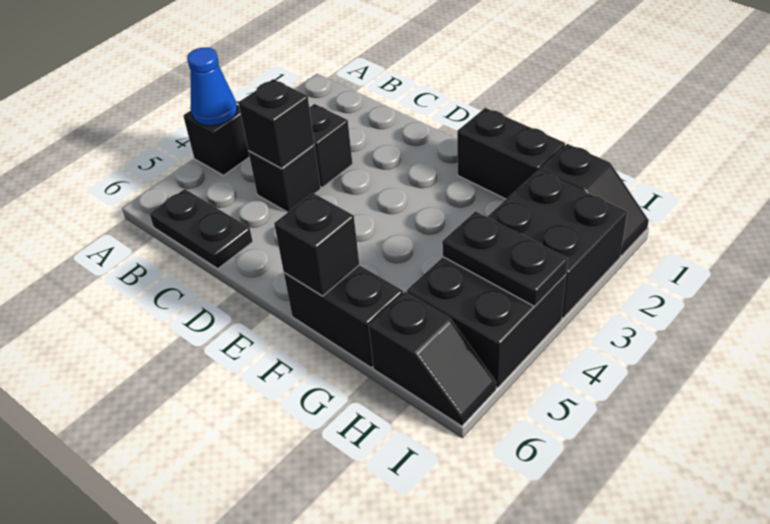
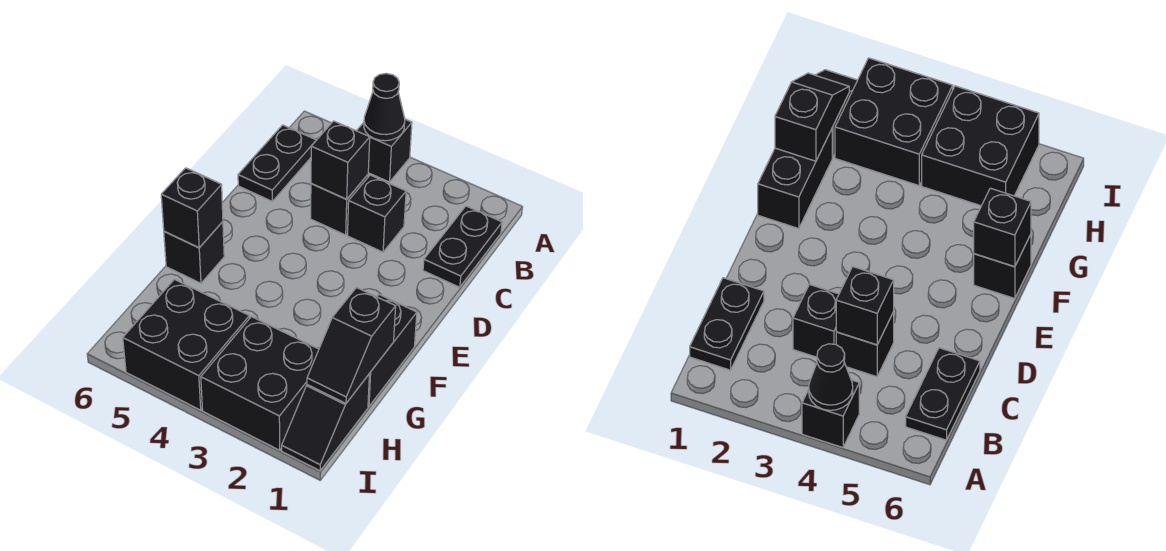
blue cone A4 level 2 -> black cone A4 level 2
black brick F6:G6 level 1 -> black brick F6 level 1
black plate H4:I4 level 2 -> black plate B1:C1 level 1
black slope H6:I6 level 1 top H -> black slope G1:H1 level 2 top G

